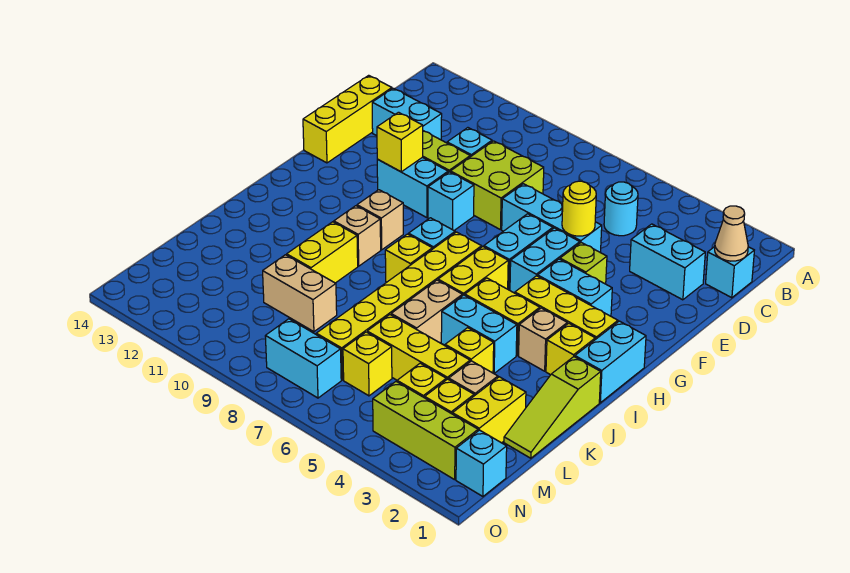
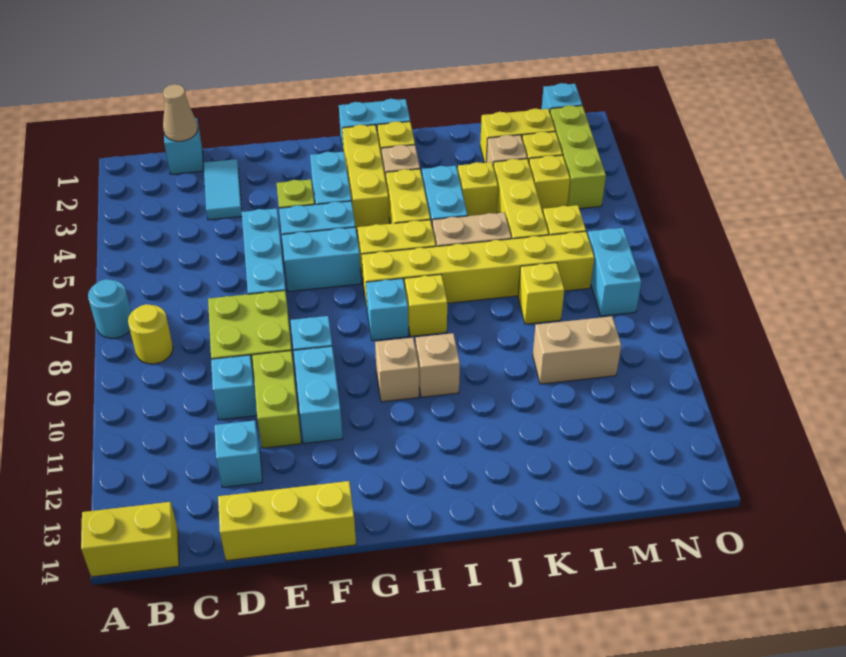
cyan round brick C5 level 1 -> cyan round brick A7 level 1
cyan brick D2:D3 level 1 -> cyan tile D2:D3 level 1
cyan brick D12:D13 level 1 -> cyan brick D12 level 1
yellow round brick E5 level 2 -> yellow round brick B8 level 1
yellow brick F11 level 2 -> yellow brick L8 level 1
lime slope J1:L1 level 1 top J -> none
yellow brick J10:K10 level 1 -> yellow brick A14:B14 level 1
tan brick L9:L10 level 1 -> tan brick L10:M10 level 1

